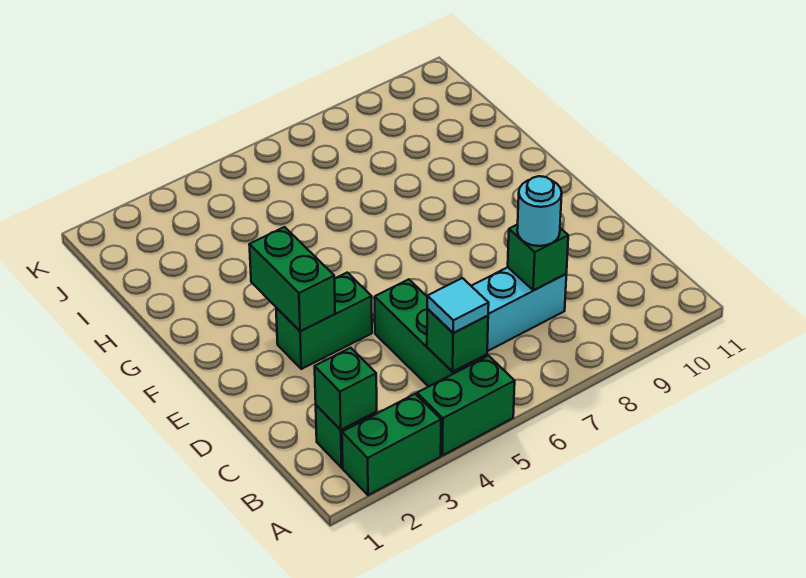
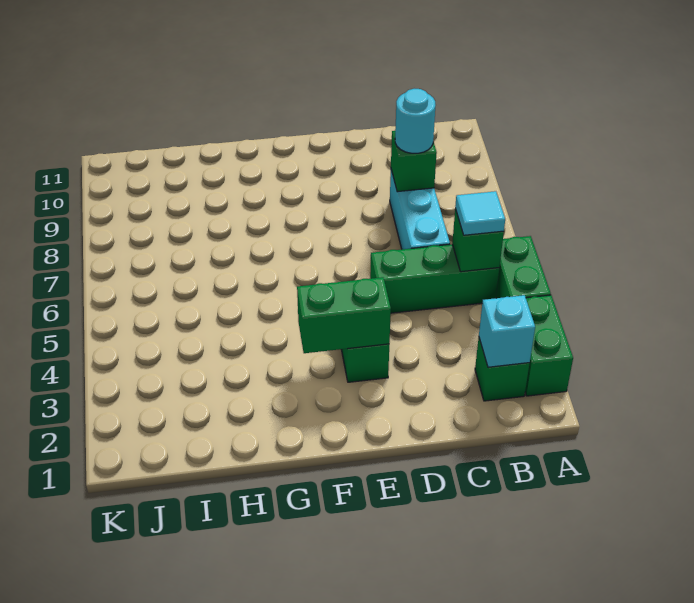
green brick B2 level 2 -> cyan brick B2 level 2

